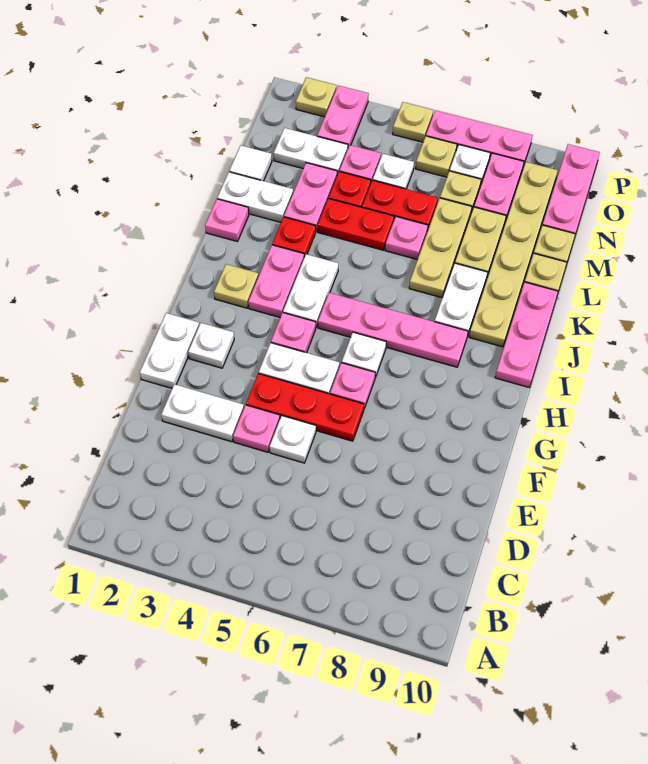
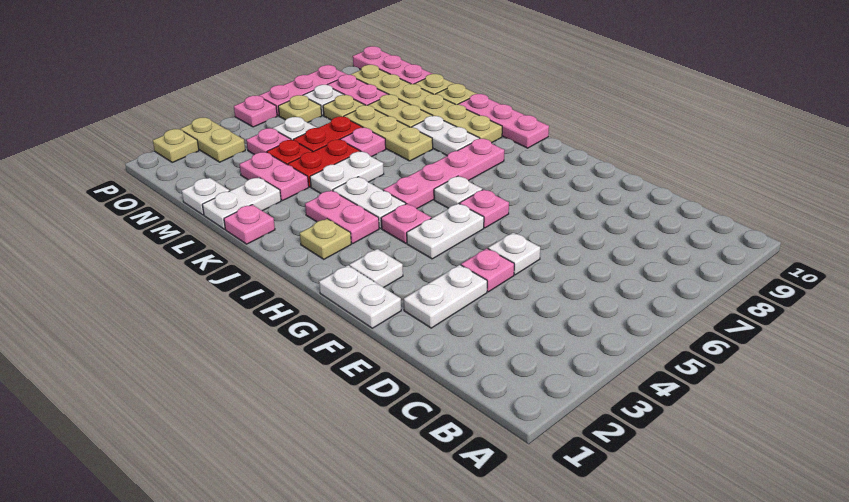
red plate F4:F6 level 1 -> none
red plate K3 level 1 -> none
white tile M1 level 1 -> white plate M1 level 1
white plate N2:N3 level 1 -> white plate K4:K5 level 1
pink plate O3:P3 level 1 -> tan plate O3:P3 level 1
tan plate P5 level 1 -> pink plate P5 level 1

